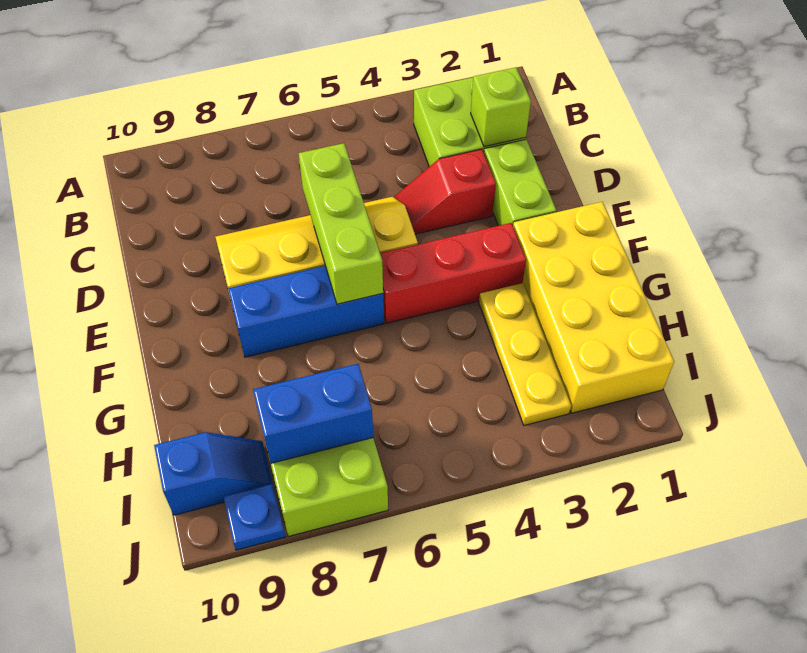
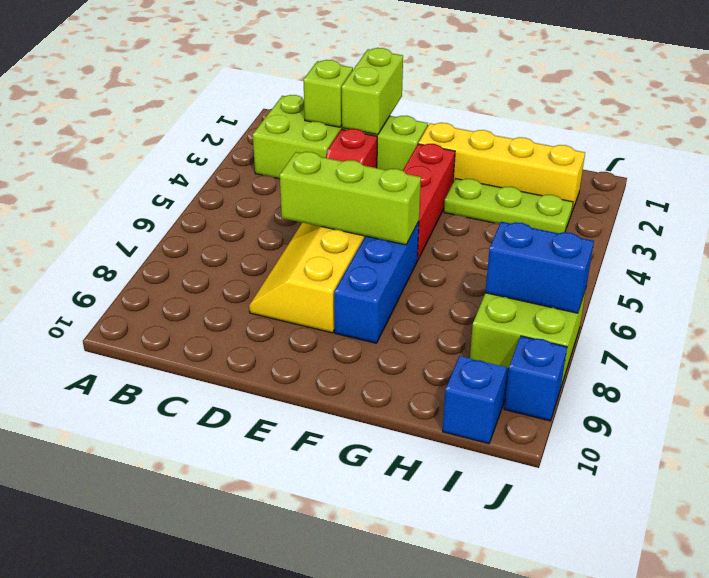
none -> lime brick D1:D2 level 2
yellow brick F1:I2 level 1 -> yellow brick F2:I2 level 1
yellow plate G3:I3 level 1 -> lime plate G3:I3 level 1
blue brick I7:I8 level 2 -> blue brick I7:J7 level 2
blue plate J9 level 1 -> blue brick J9 level 1

